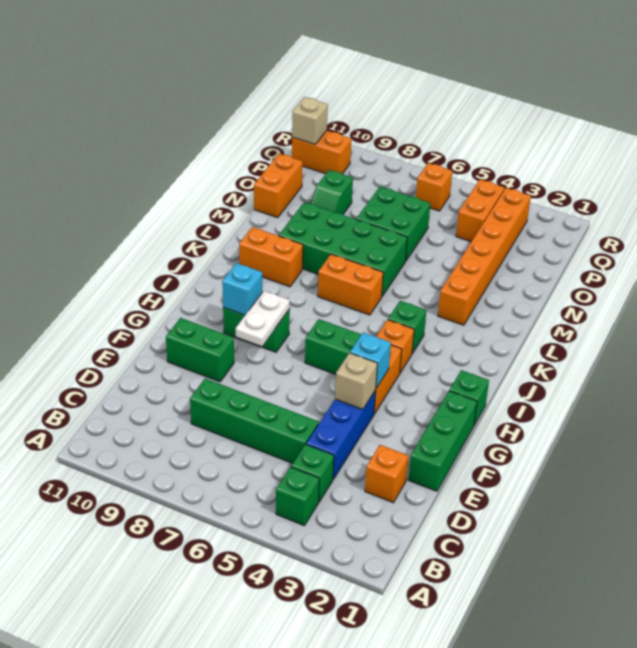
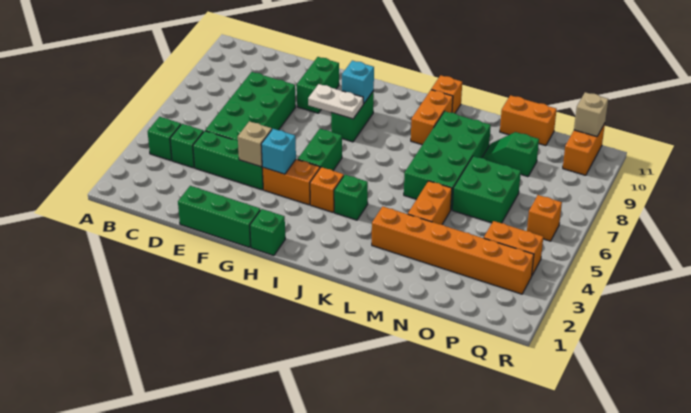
orange brick D2 level 1 -> orange brick K11 level 1
blue brick D4:F4 level 1 -> green brick D4:F4 level 1
green brick D5:D8 level 1 -> green brick D5:E8 level 1
orange brick K6:K7 level 1 -> orange brick M4:M5 level 1

